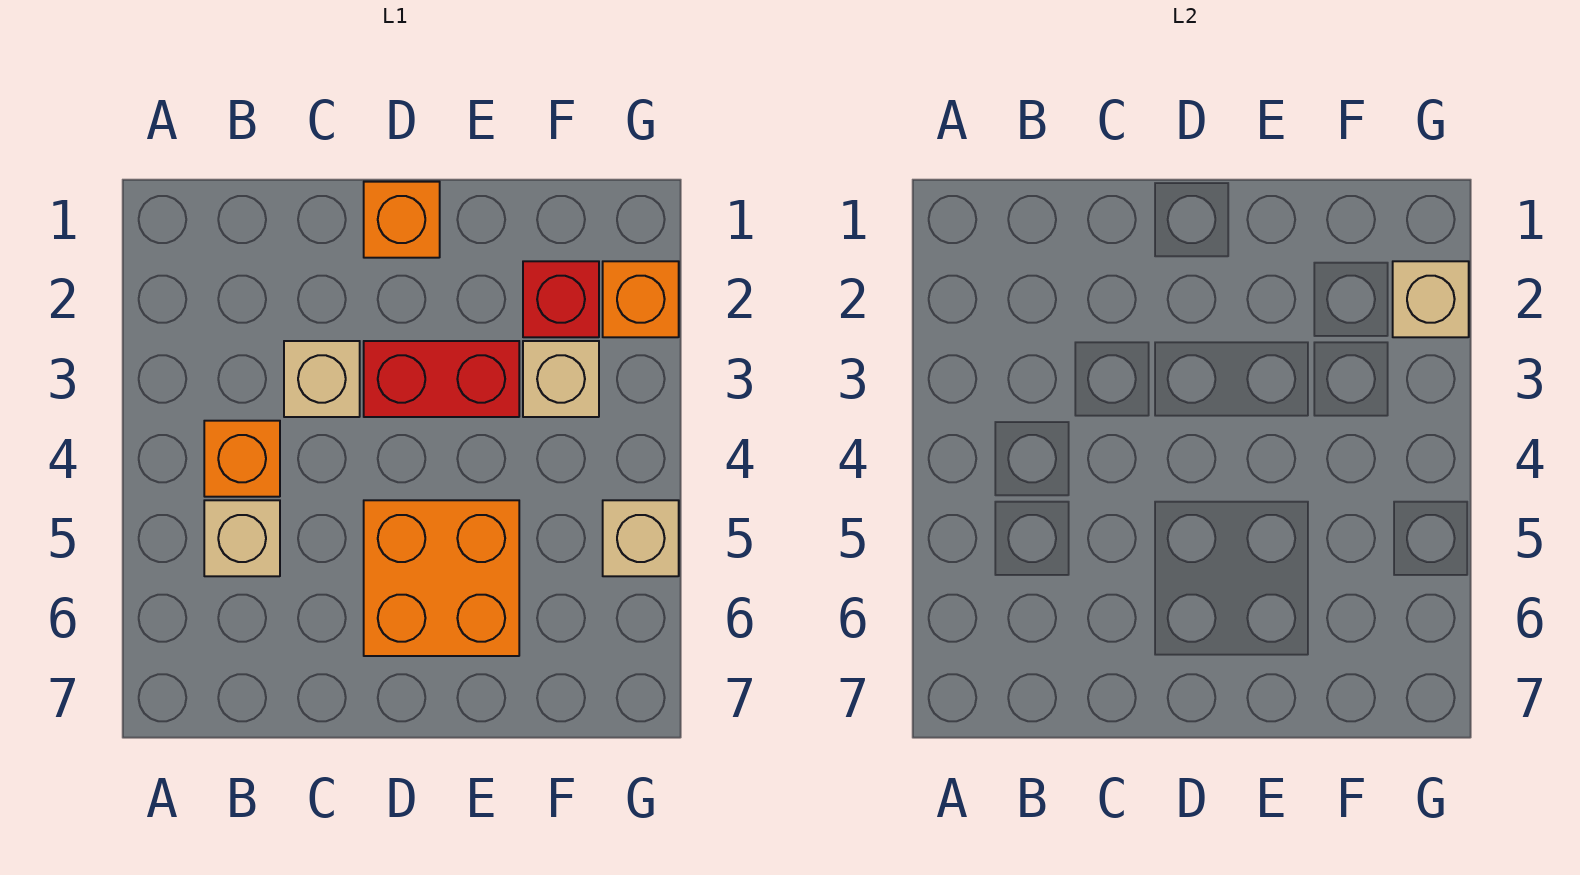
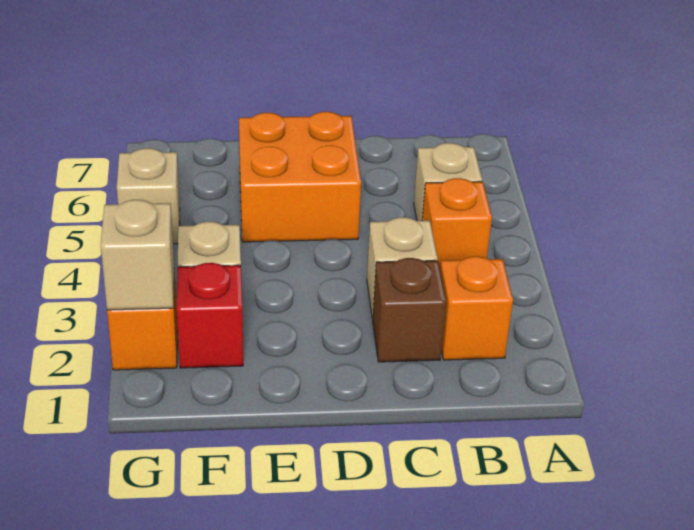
none -> brown brick C2 level 1
orange brick D1 level 1 -> orange brick B2 level 1
red brick D3:E3 level 1 -> none

